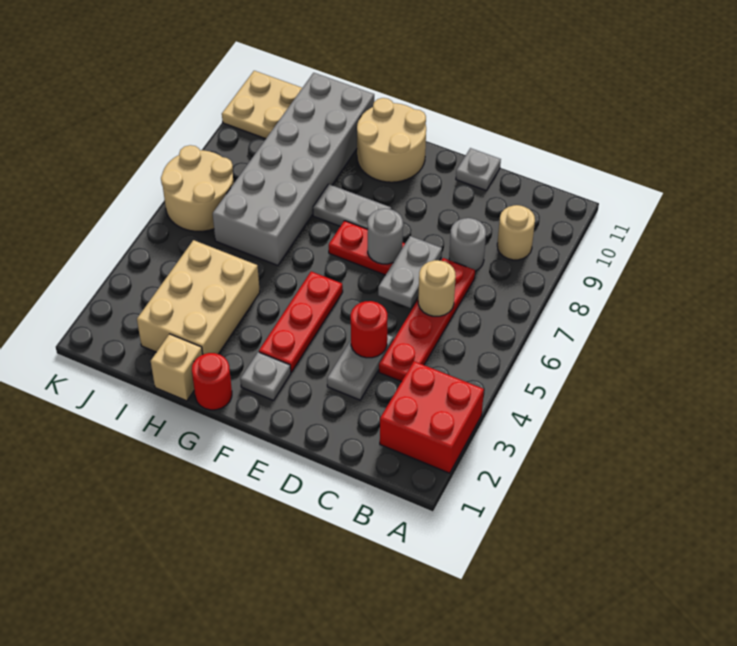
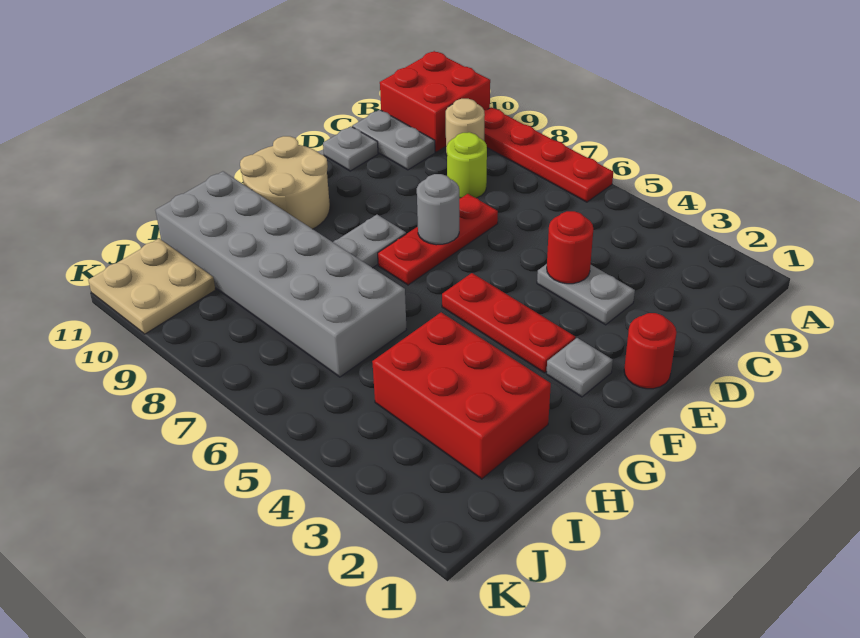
red brick A2:B3 level 1 -> red brick A10:B11 level 1
red plate C4:C7 level 1 -> red plate A6:A9 level 1
tan round brick C6 level 2 -> none
grey round brick C8 level 1 -> lime round brick C8 level 1
grey plate D6:D7 level 2 -> grey plate C10:C11 level 1
red round brick G1 level 1 -> red round brick E1 level 1
tan brick H1 level 1 -> none
tan brick H2:I4 level 1 -> red brick H2:I4 level 1
tan round brick J6:K7 level 1 -> none

